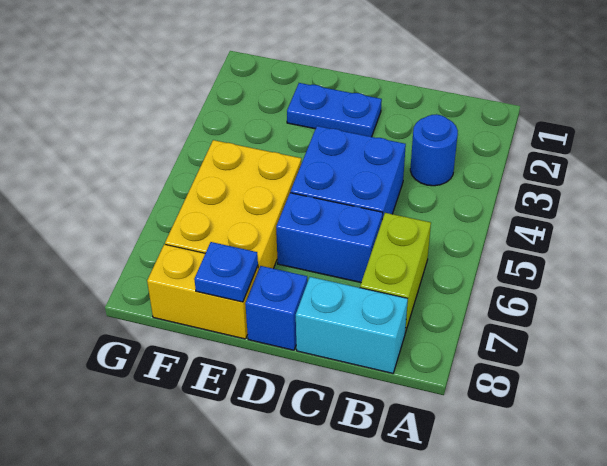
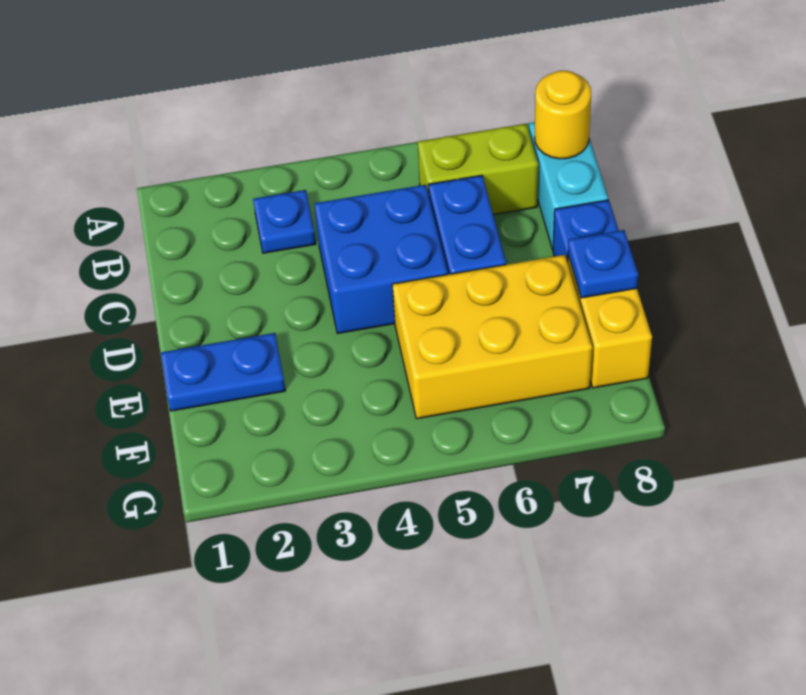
blue round brick B3 level 1 -> blue plate B3 level 1
none -> yellow round brick B8 level 2
blue plate D2:E2 level 1 -> blue plate E1:E2 level 1

